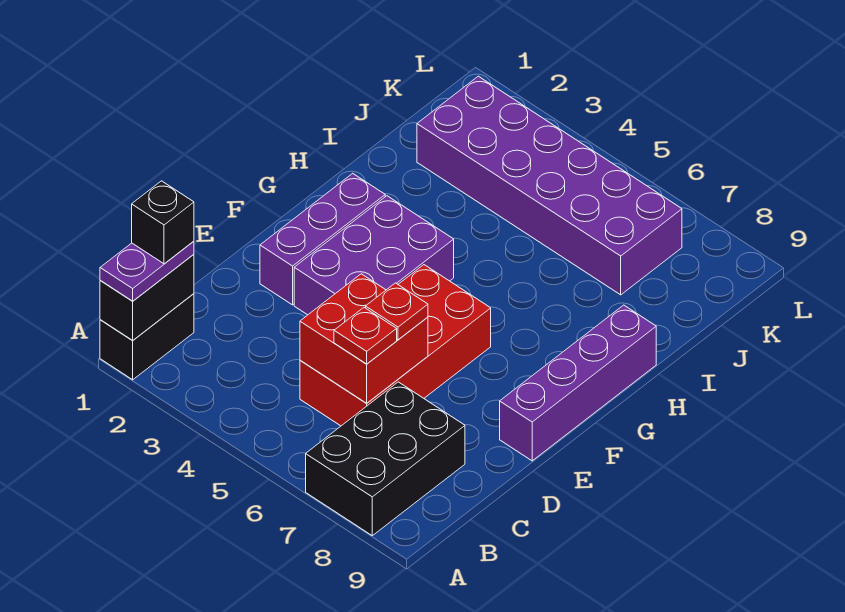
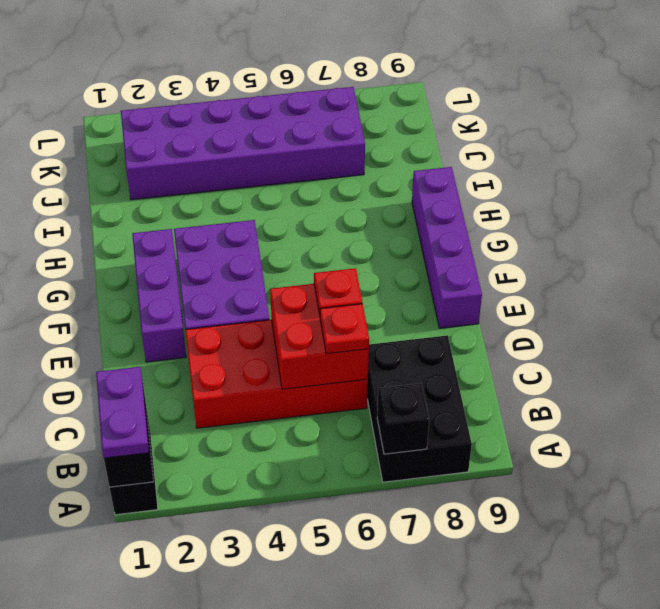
black brick B1 level 4 -> black brick A7 level 2
red brick C5:F6 level 1 -> red brick C3:D6 level 1

